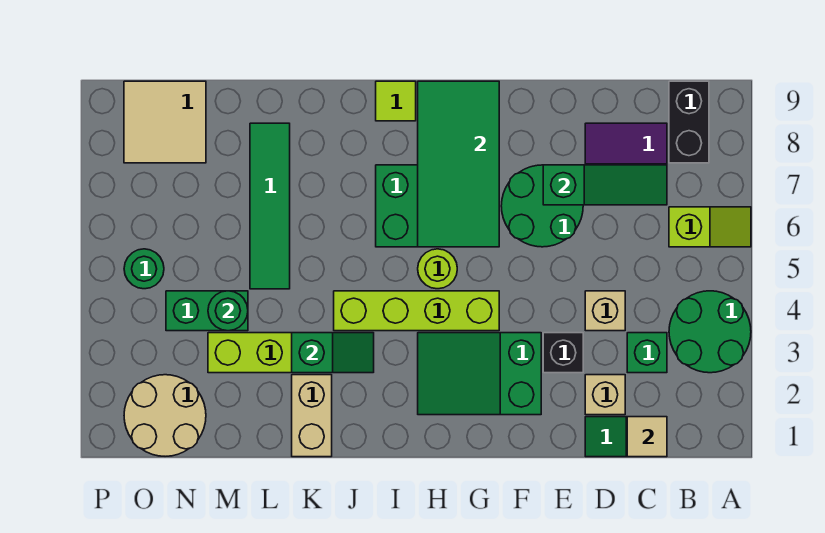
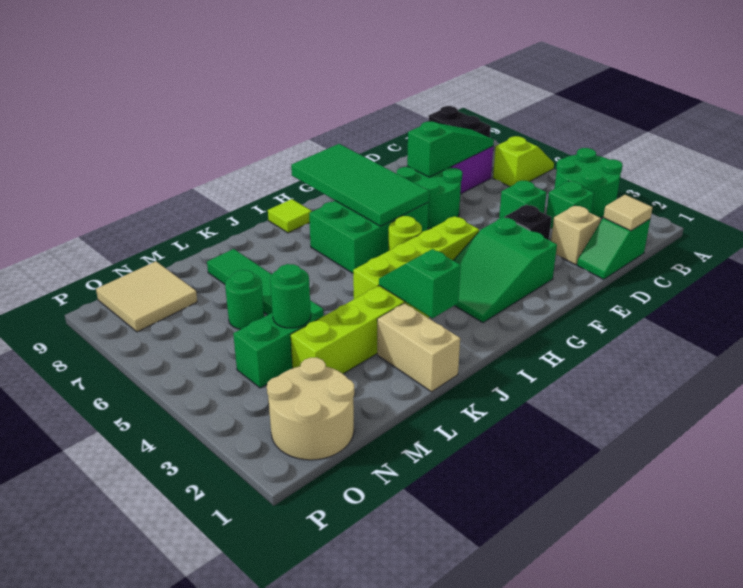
tan brick D4 level 1 -> green brick D4 level 1
green slope J3:K3 level 2 top K -> green slope J2:J3 level 2 top 2
green round brick O5 level 1 -> green round brick M6 level 1

